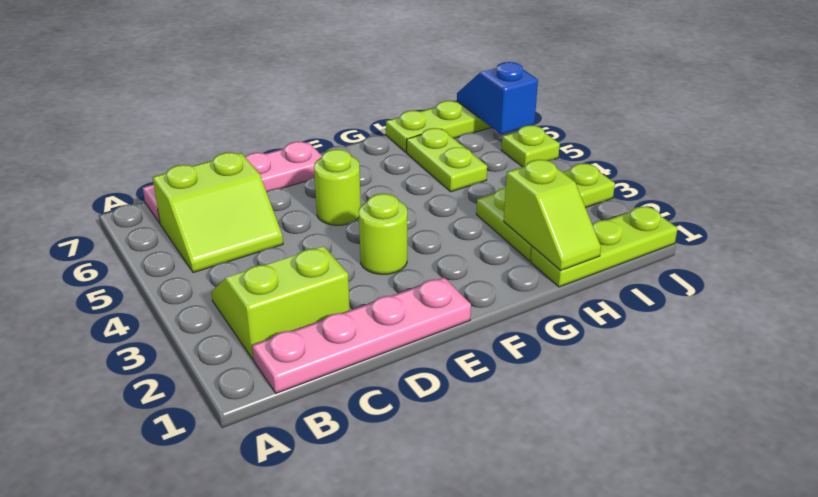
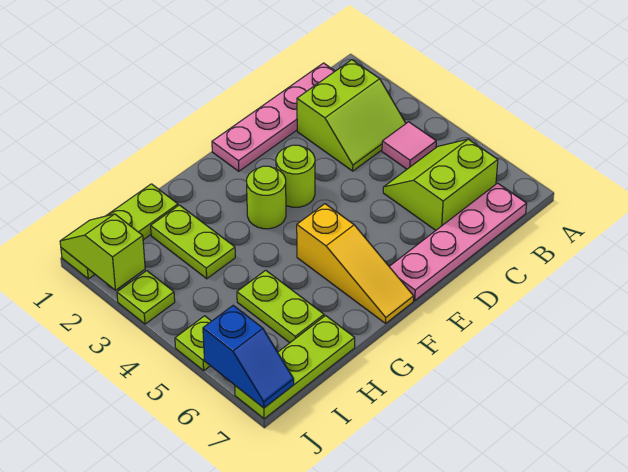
none -> pink tile B4 level 1
lime round brick E5 level 1 -> lime round brick F3 level 1
none -> yellow slope F5:F7 level 1 top 5
lime slope H1:H2 level 2 top 2 -> lime slope J1:J2 level 2 top 2

